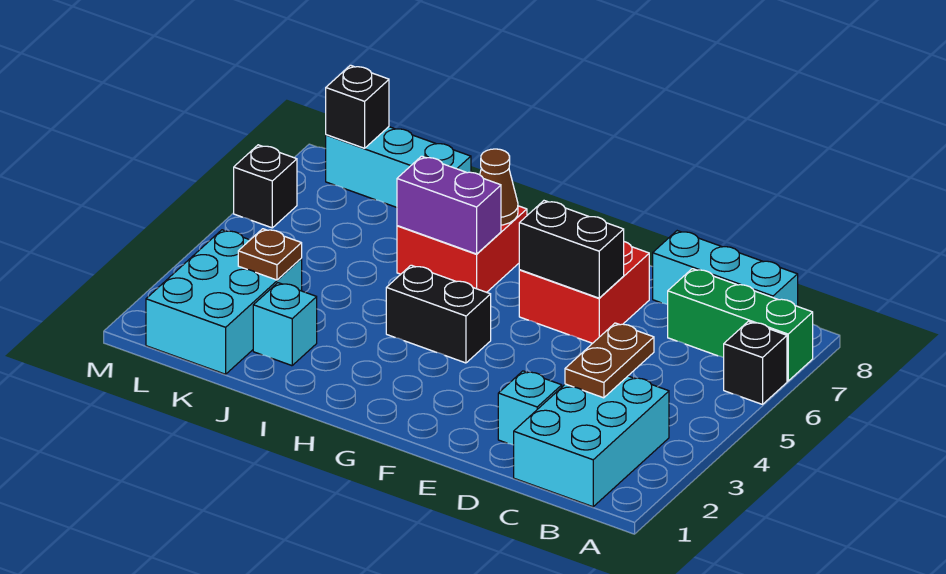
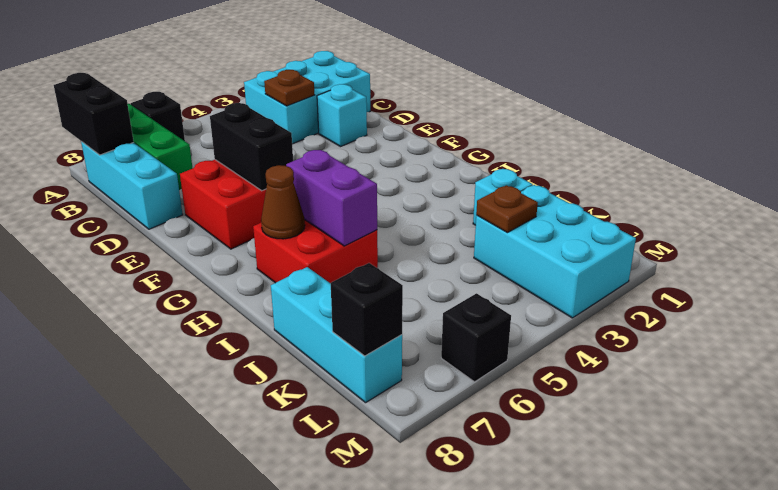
brown plate C3:C4 level 2 -> brown plate C3 level 2
black brick G4:H4 level 1 -> black brick A8:B8 level 2
cyan brick K1:L3 level 1 -> cyan brick K2:M3 level 1

